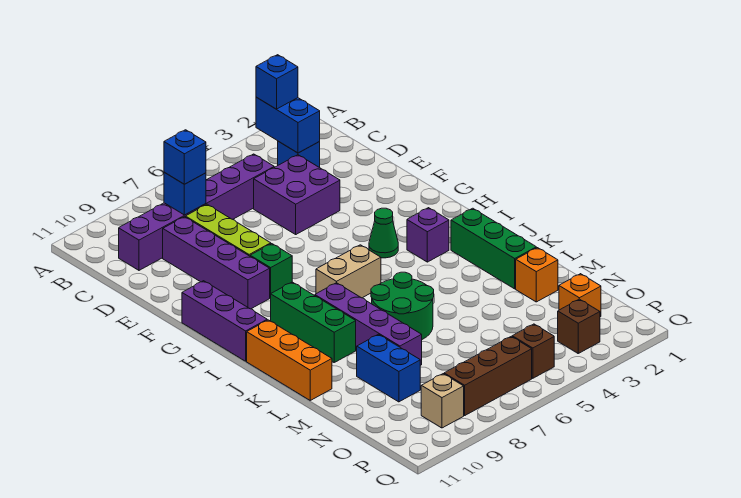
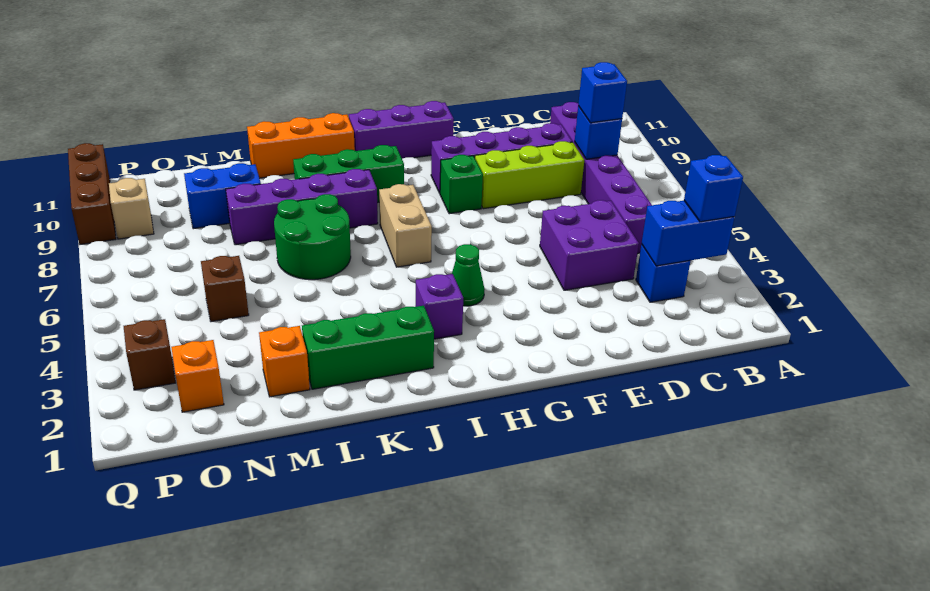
brown brick P5 level 1 -> brown brick N5 level 1
brown brick P6:P8 level 1 -> brown brick Q9:Q11 level 1

